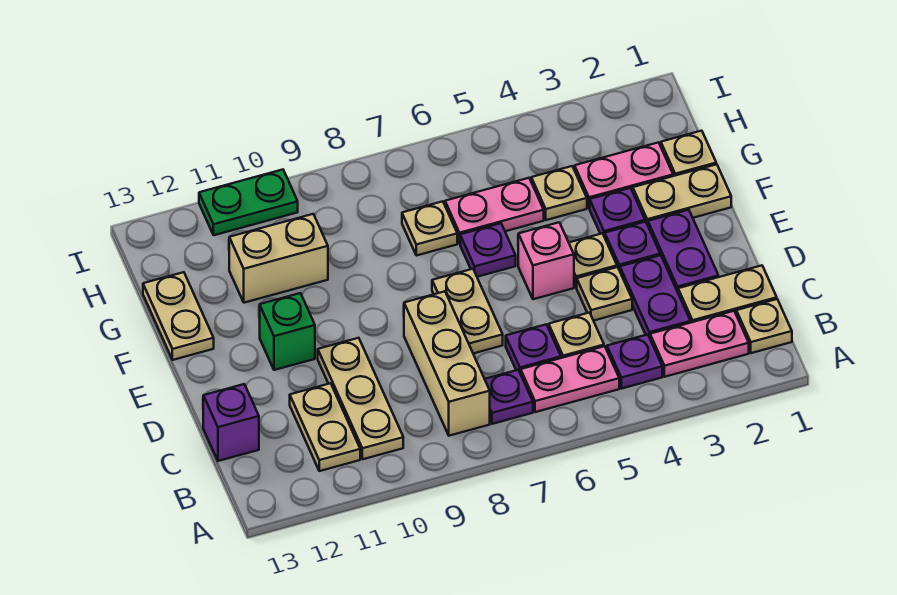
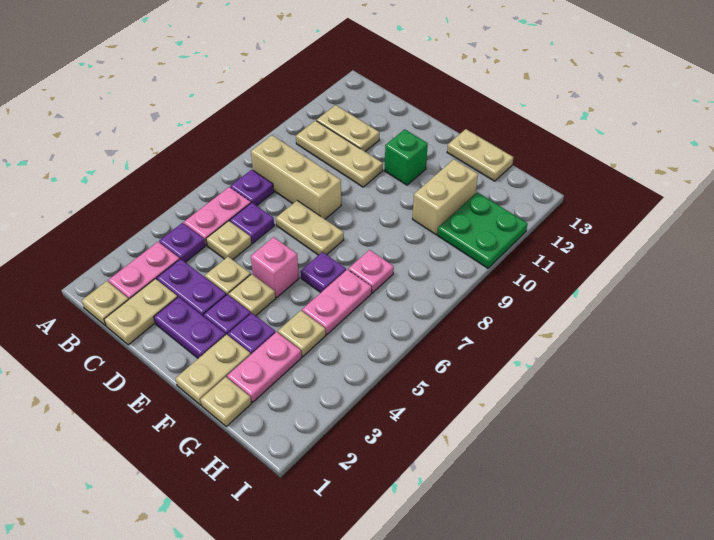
purple brick C13 level 1 -> none
tan plate G7 level 1 -> pink plate G7 level 1
green plate I10:I11 level 1 -> green plate H10:I11 level 1

